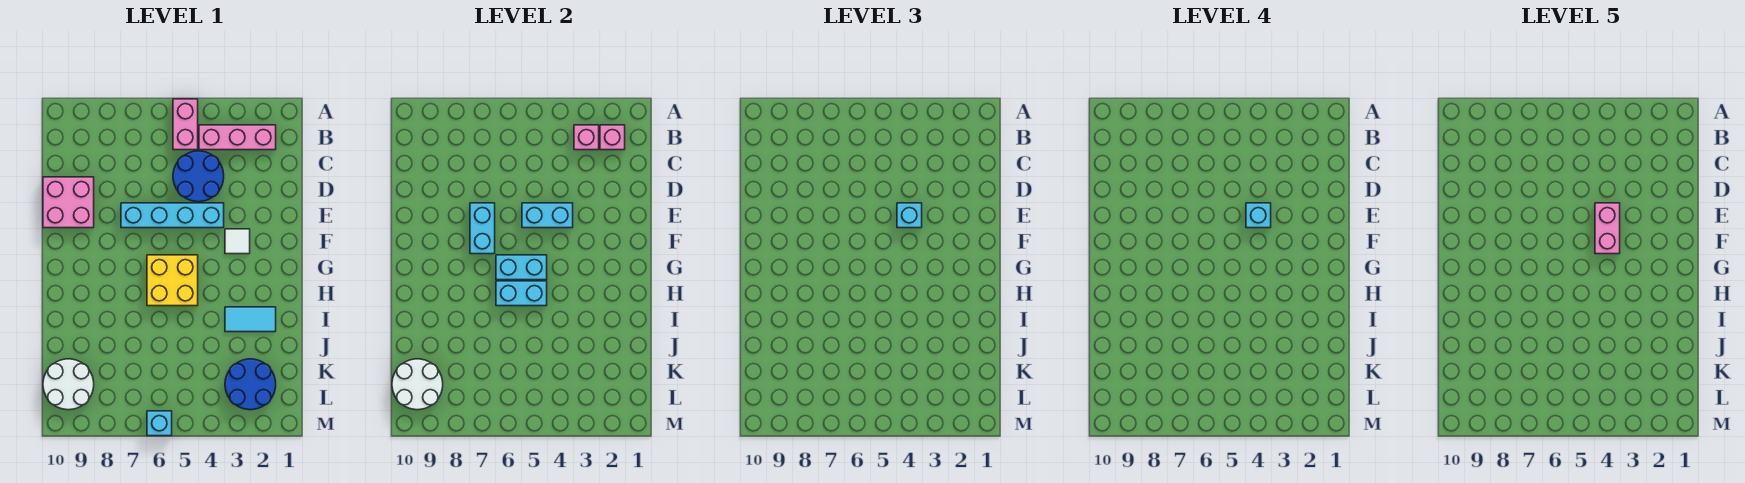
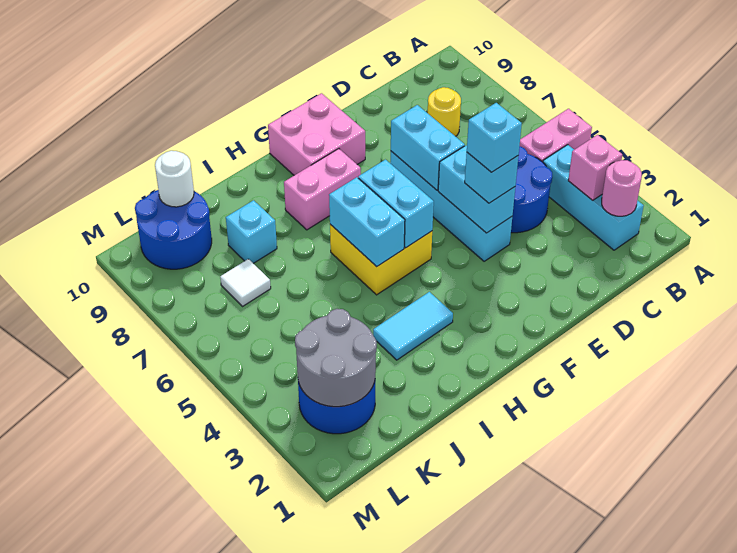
pink brick B2:B4 level 1 -> cyan brick B2:B4 level 1
pink brick B2 level 2 -> pink round brick B2 level 2
none -> yellow round brick C8 level 1
pink brick D9:E10 level 1 -> pink brick F9:G10 level 1
pink brick E4:F4 level 5 -> pink brick G8:H8 level 1
cyan brick E7:F7 level 2 -> cyan brick E6:E7 level 2
white tile F3 level 1 -> white tile K7 level 1
cyan tile I2:I3 level 1 -> cyan tile H3:I3 level 1
none -> grey round brick K2:L3 level 2
white round brick K9:L10 level 1 -> blue round brick K9:L10 level 1
white round brick K9:L10 level 2 -> white round brick K10 level 2
cyan brick M6 level 1 -> cyan brick J8 level 1

